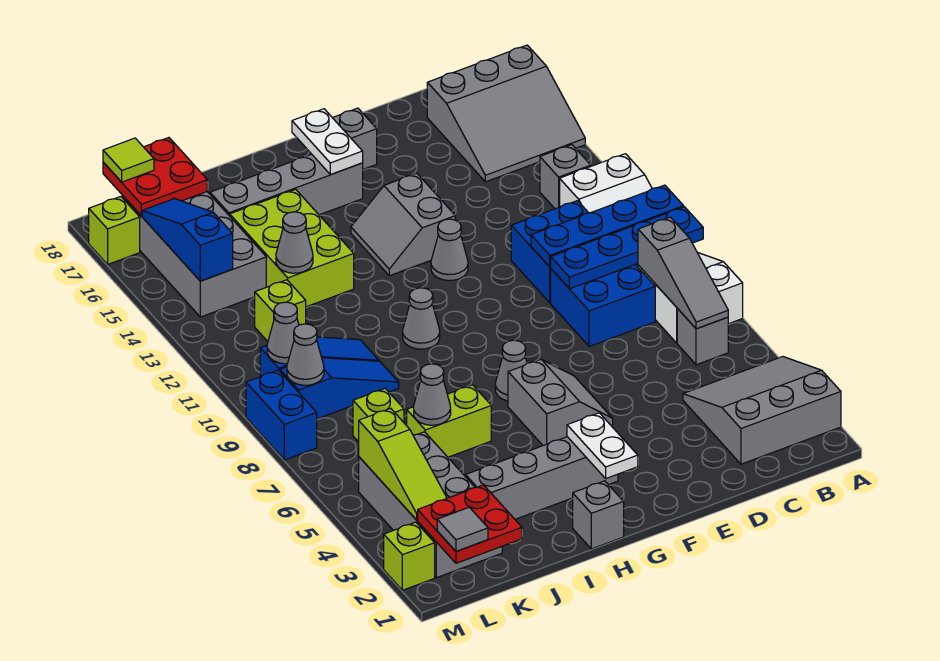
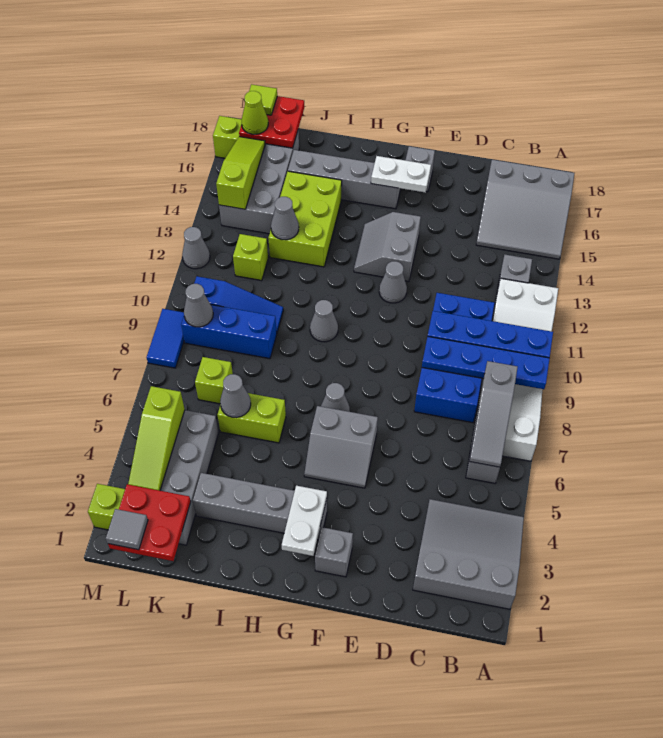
grey slope F5:G6 level 1 top G -> grey slope F5:G6 level 1 top 6
white plate G16:G17 level 2 -> white plate F16:G16 level 2
grey brick H1 level 1 -> grey brick F2 level 1
blue slope J9:L9 level 1 top L -> blue brick J9:L9 level 1
grey cone L10 level 2 -> grey cone M12 level 1
blue slope L14:L16 level 2 top 14 -> lime slope L14:L16 level 2 top 14
none -> lime cone L17 level 3
blue brick M8:M9 level 1 -> blue tile M8:M9 level 1

